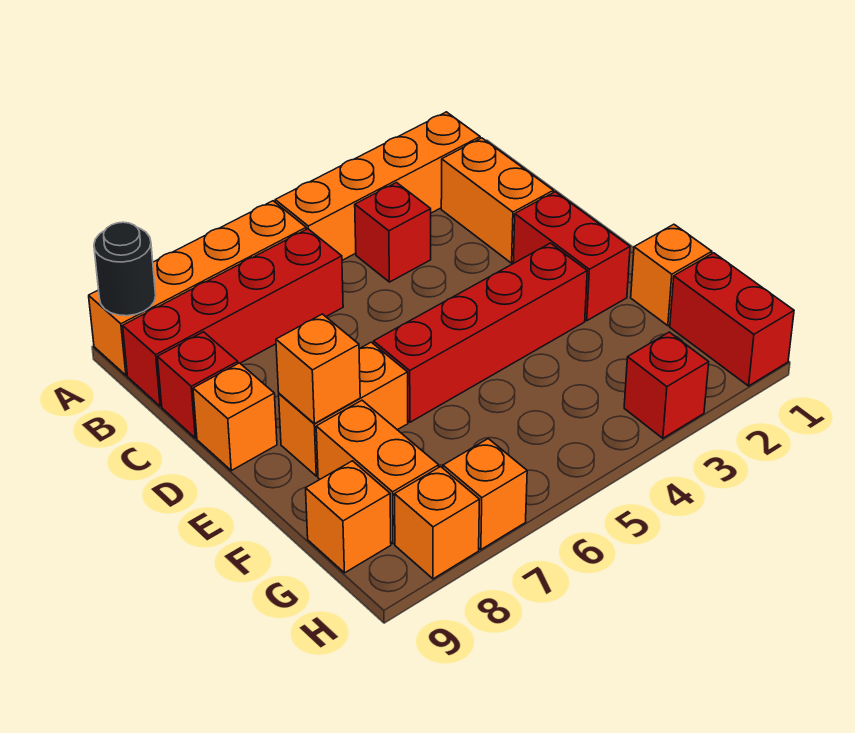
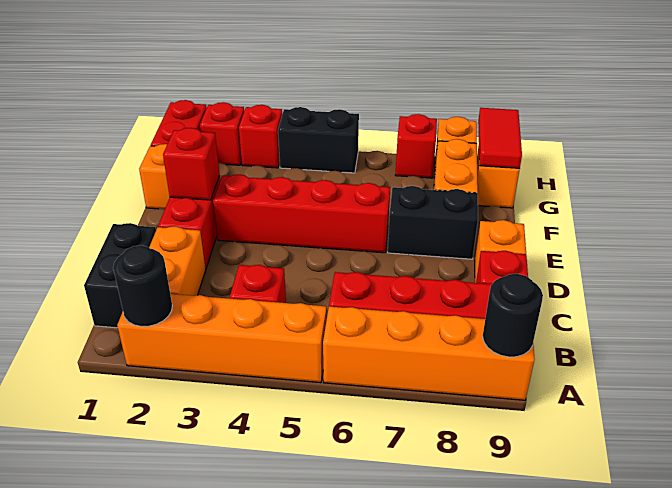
none -> black round brick A2 level 2
none -> black brick B1:C1 level 1
none -> red brick E2 level 2
orange brick E7:E8 level 1 -> black brick E7:E8 level 1
orange brick E8 level 2 -> none
none -> red tile G9:H9 level 2
none -> red brick H2 level 1
none -> black brick H4:H5 level 1
orange brick H7 level 1 -> red brick H7 level 1

